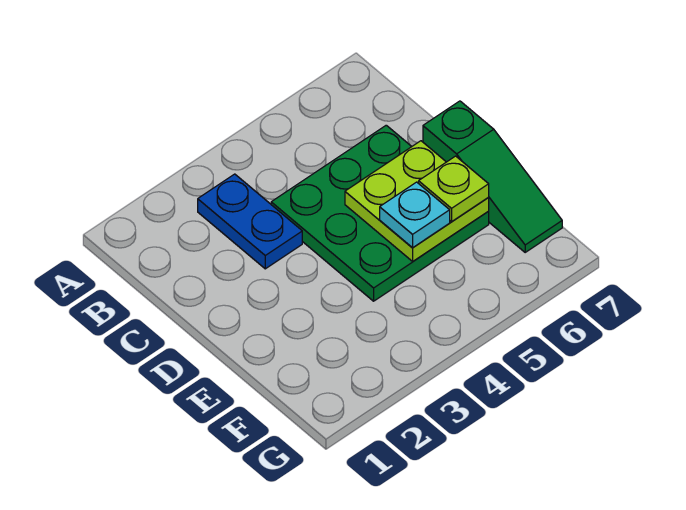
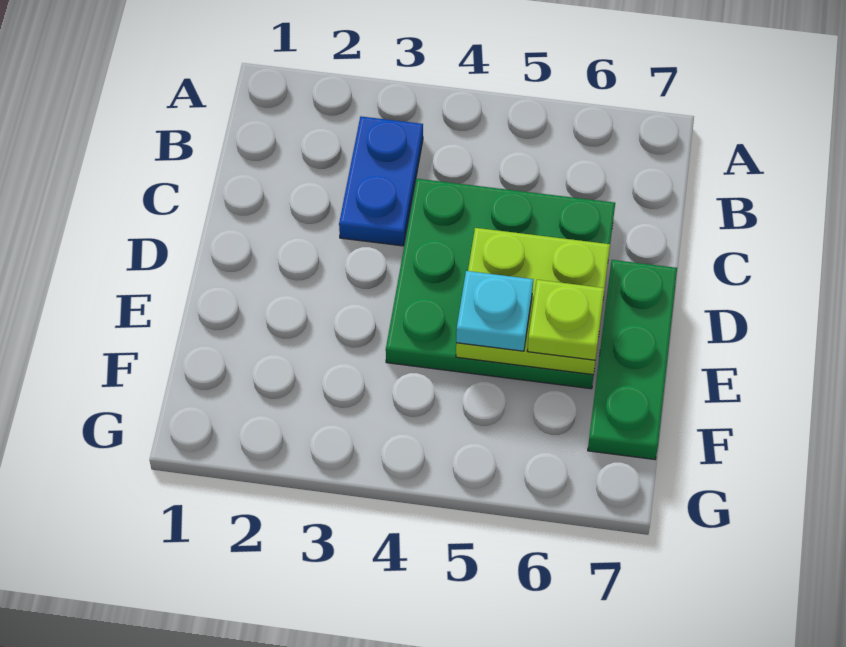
green slope D7:F7 level 1 top D -> green plate D7:F7 level 1

